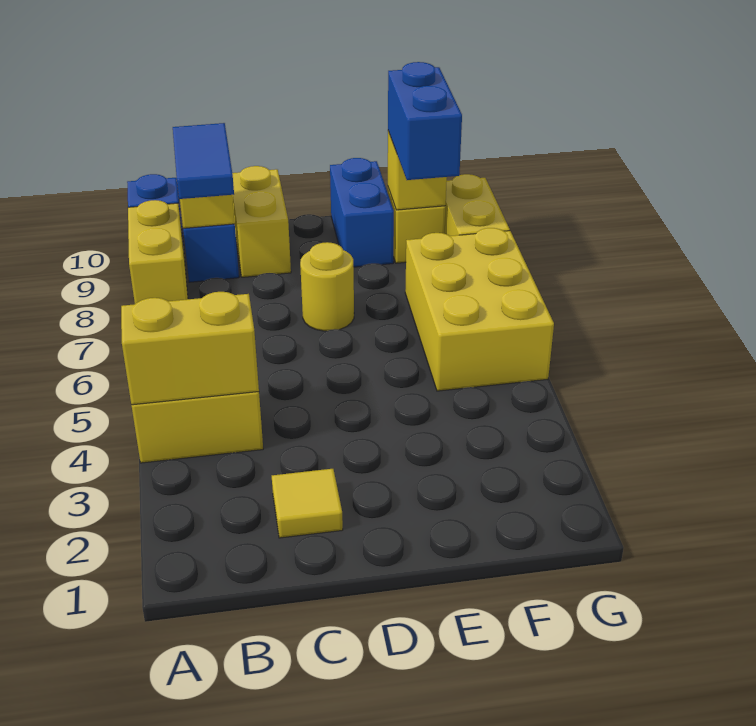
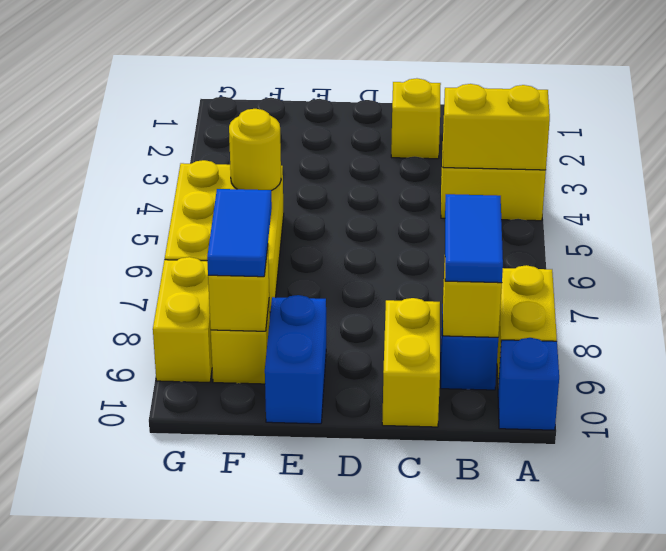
yellow tile C2 level 1 -> yellow brick C2 level 1
yellow round brick D7 level 1 -> yellow round brick F5 level 2
blue brick F8:F9 level 3 -> blue tile F8:F9 level 3

